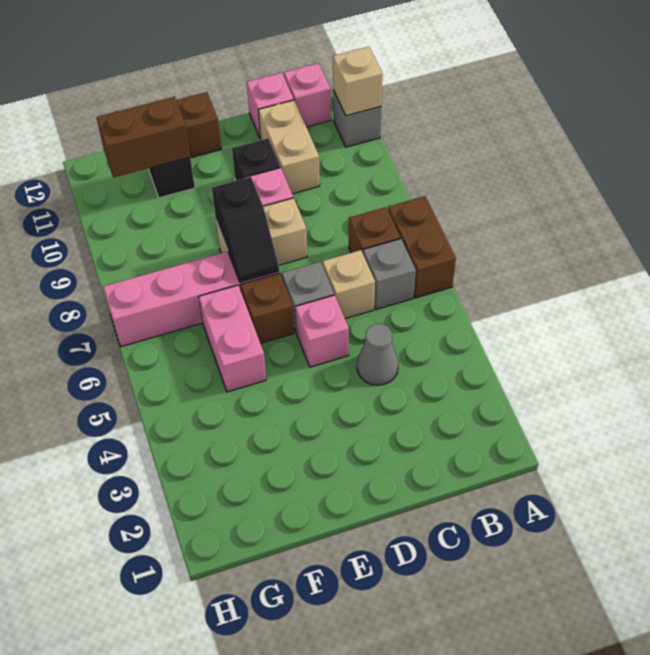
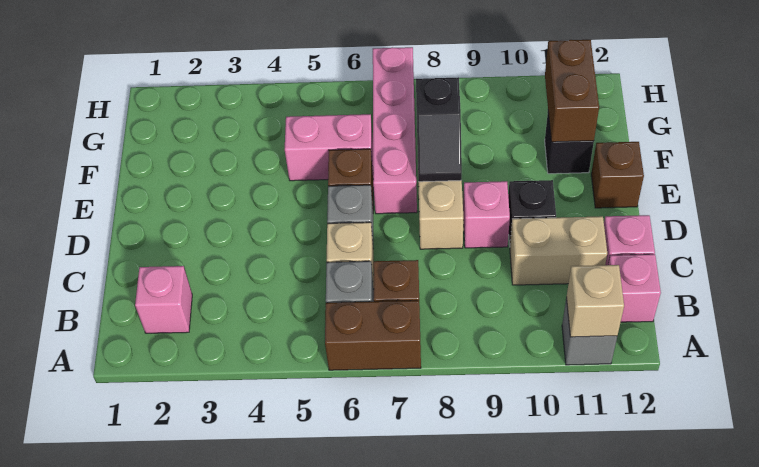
grey cone C4 level 1 -> none
pink brick D5 level 1 -> pink brick B2 level 1
black slope E7:E8 level 2 top 8 -> black slope E8:F8 level 2 top F

